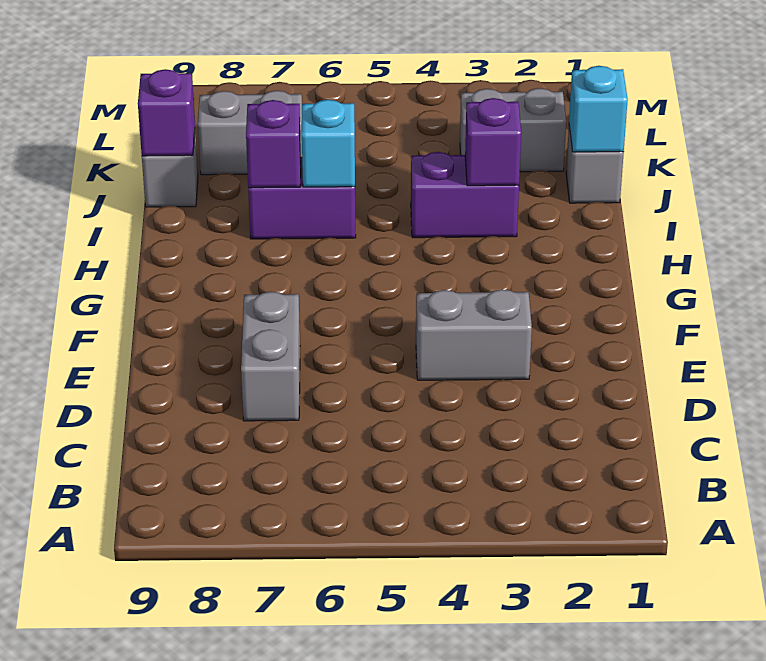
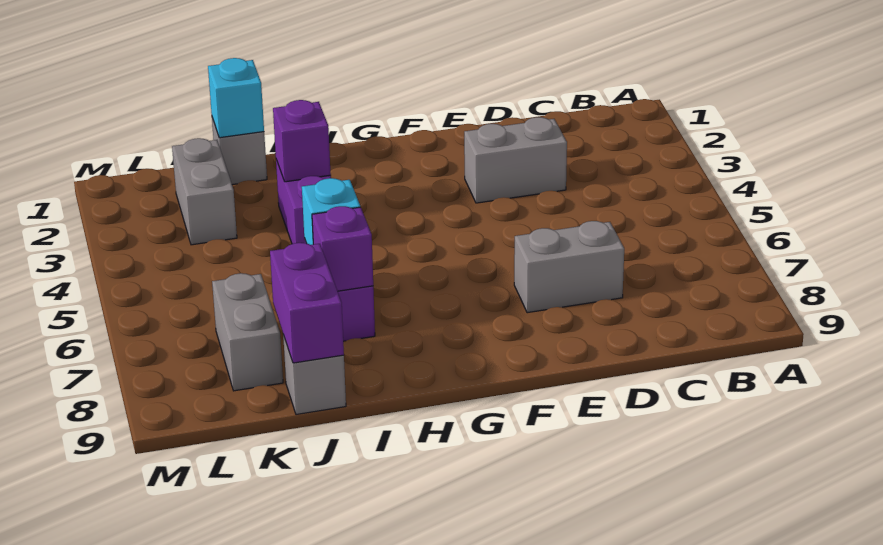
grey brick E3:E4 level 1 -> grey brick D3:E3 level 1
purple brick J9 level 2 -> purple brick J8:J9 level 2

